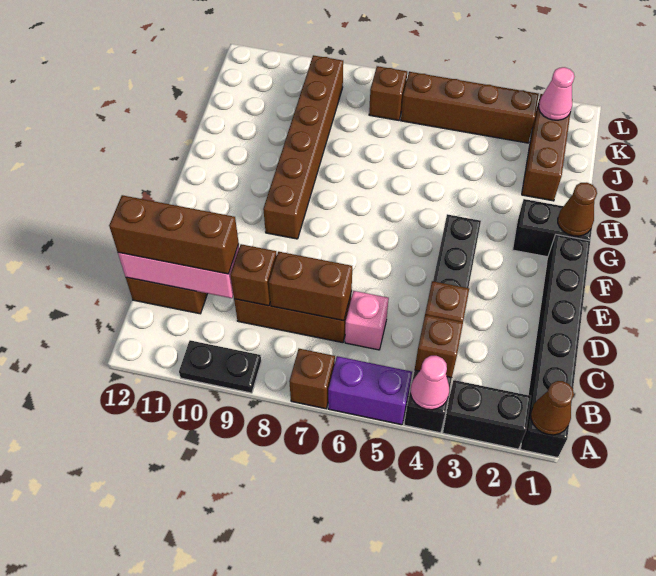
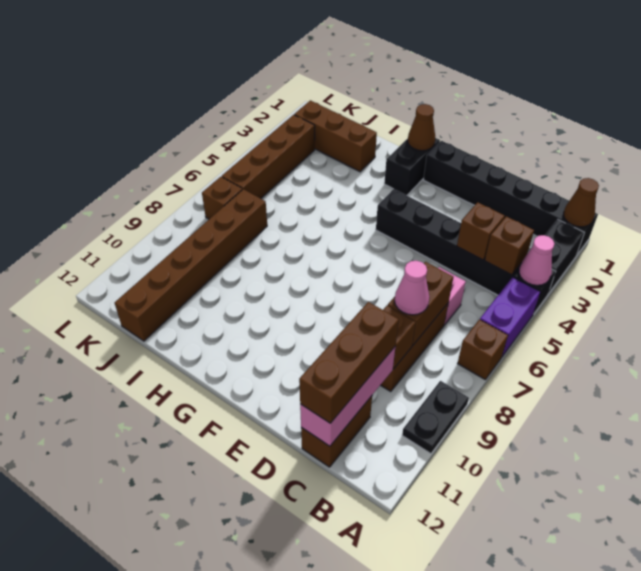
brown brick F9:K9 level 1 -> brown brick J7:J12 level 1
pink cone K2 level 2 -> pink cone C8 level 3

